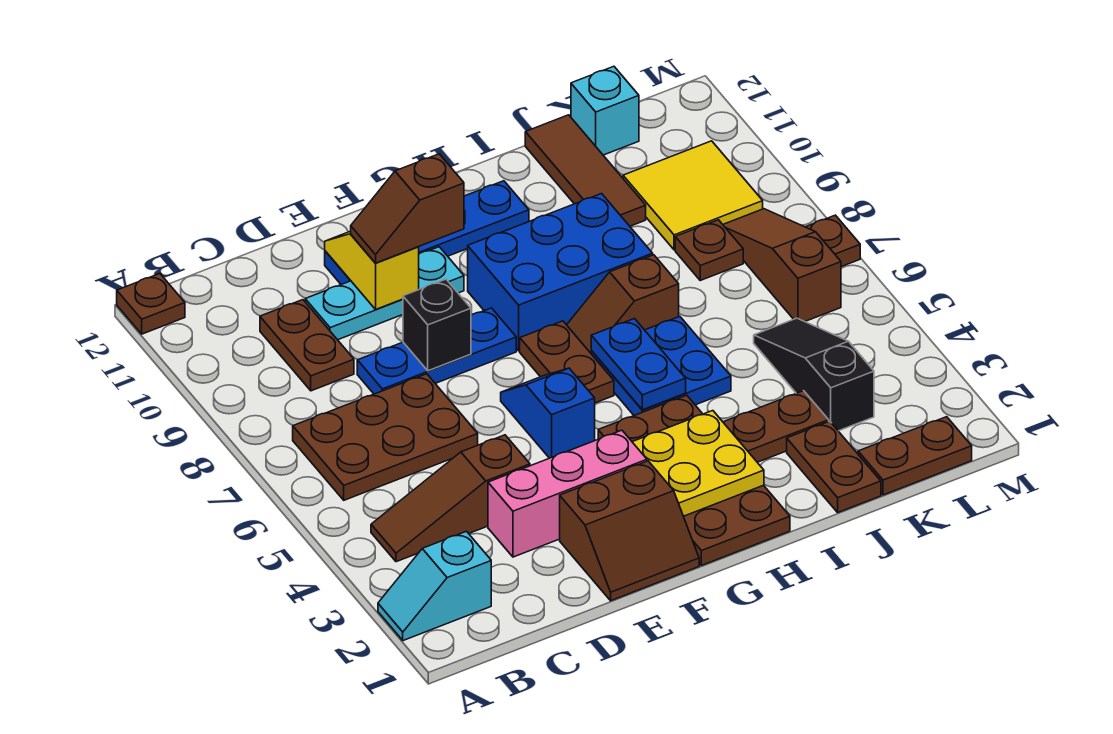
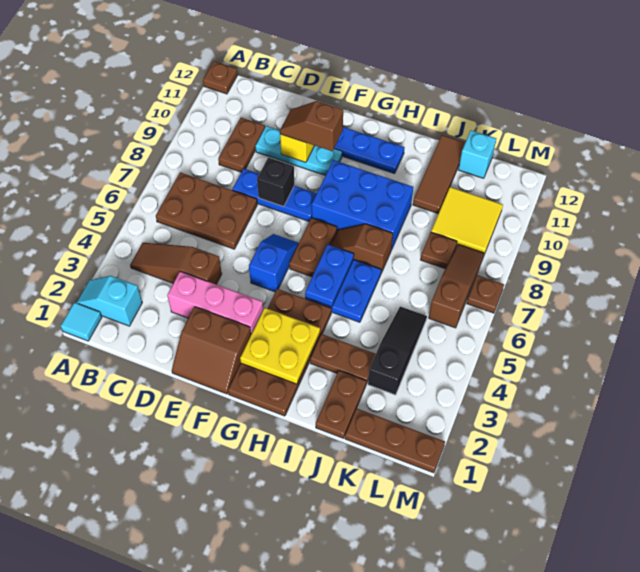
none -> cyan tile A1 level 1
brown plate K1:L1 level 1 -> brown plate K1:M1 level 1

